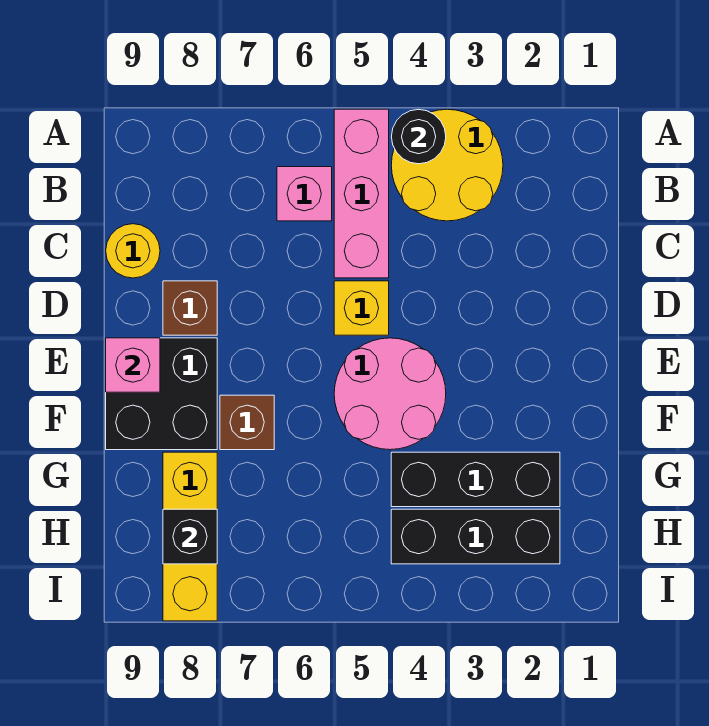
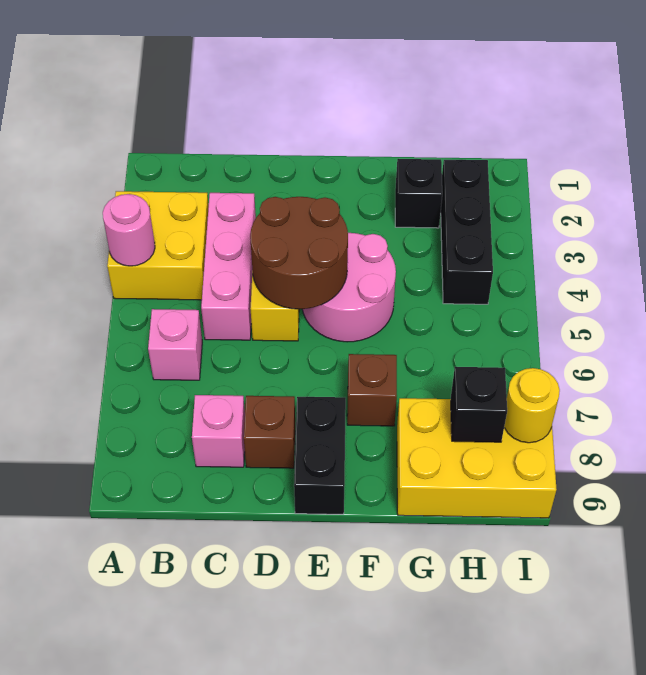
yellow round brick A3:B4 level 1 -> yellow brick A3:B4 level 1
black round brick A4 level 2 -> pink round brick A4 level 2
pink brick A5:C5 level 1 -> pink brick C3:C5 level 1
yellow round brick C9 level 1 -> yellow round brick I8 level 2
none -> brown round brick D4:E5 level 2
black brick E8:F9 level 1 -> black brick E8:E9 level 1
pink brick E9 level 2 -> pink brick C8 level 1
black brick G2:G4 level 1 -> black brick G2 level 1
yellow brick G8:I8 level 1 -> yellow brick G8:I9 level 1

